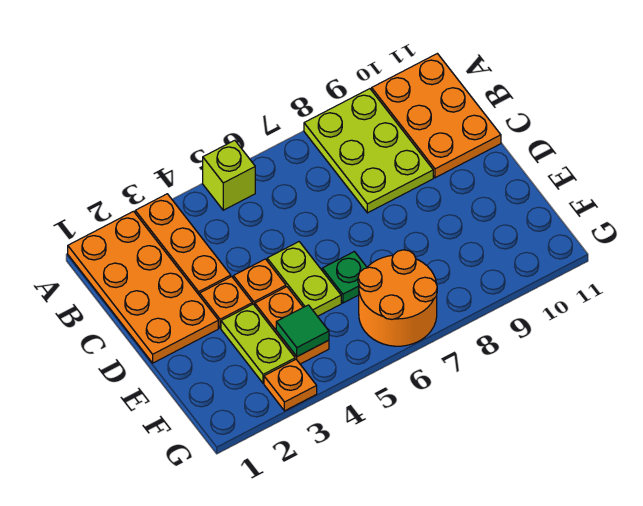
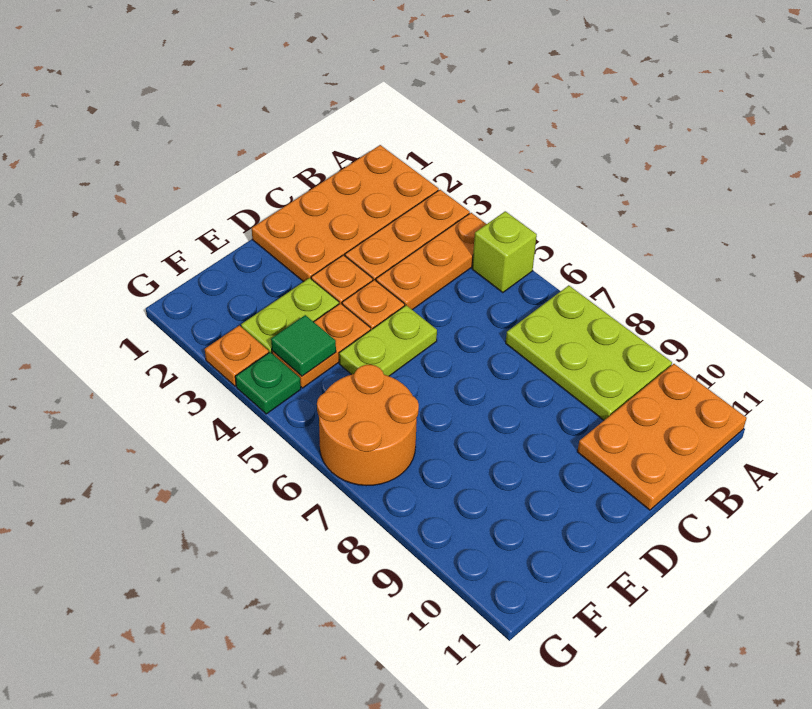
none -> orange plate A4:C4 level 1
lime plate A8:C9 level 1 -> lime plate A7:B9 level 1
green plate E6 level 1 -> green plate G4 level 1

